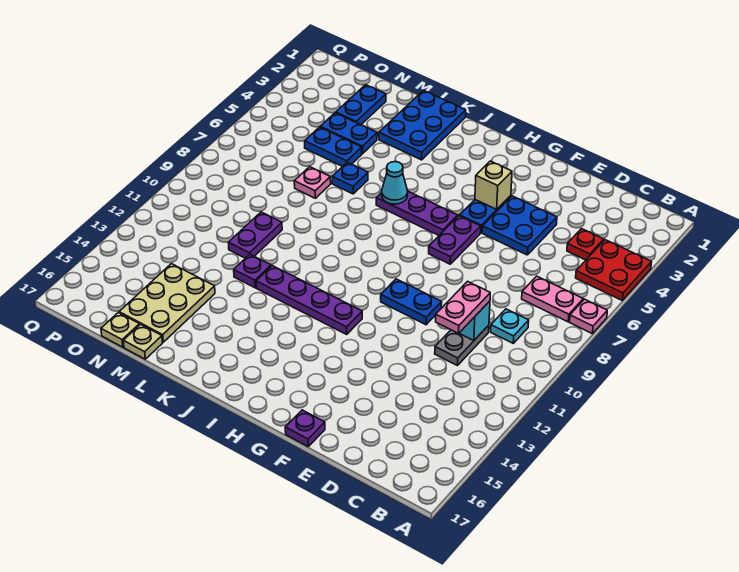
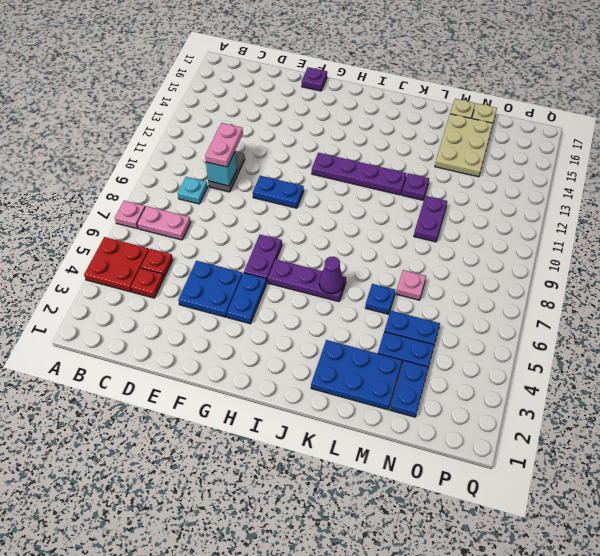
none -> red plate C5 level 1
tan brick G4 level 2 -> none
cyan cone J6 level 2 -> purple cone J6 level 2
blue plate K1:L3 level 1 -> blue plate K2:M3 level 1

